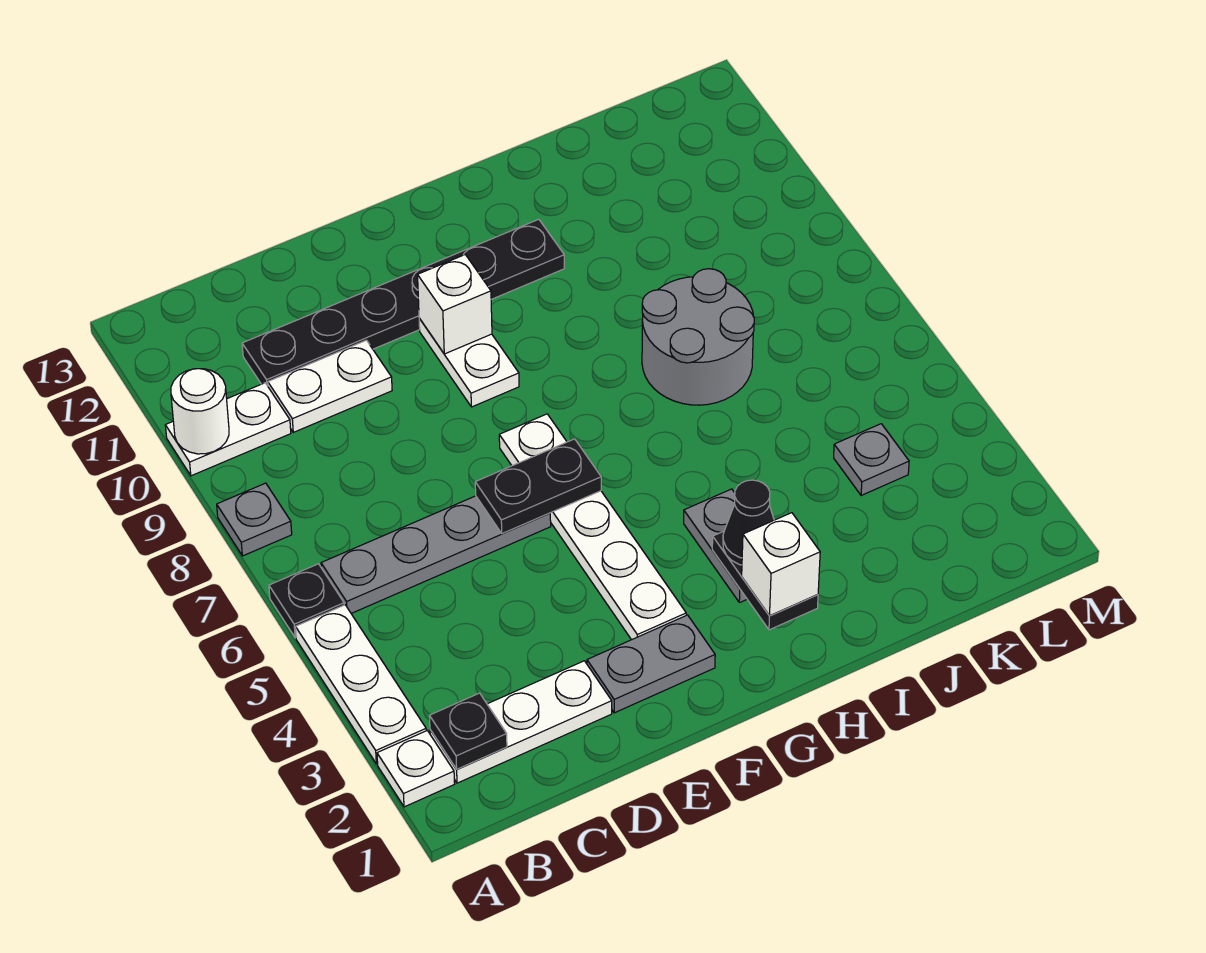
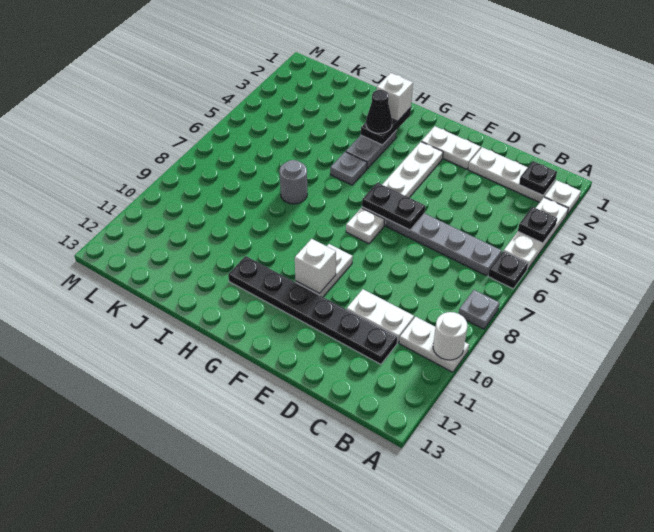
none -> black plate A4 level 2
grey plate E2:F2 level 1 -> white plate E2:F2 level 1
grey round brick I7:J8 level 1 -> grey round brick I7 level 1
grey plate K4 level 1 -> grey plate H5 level 1

